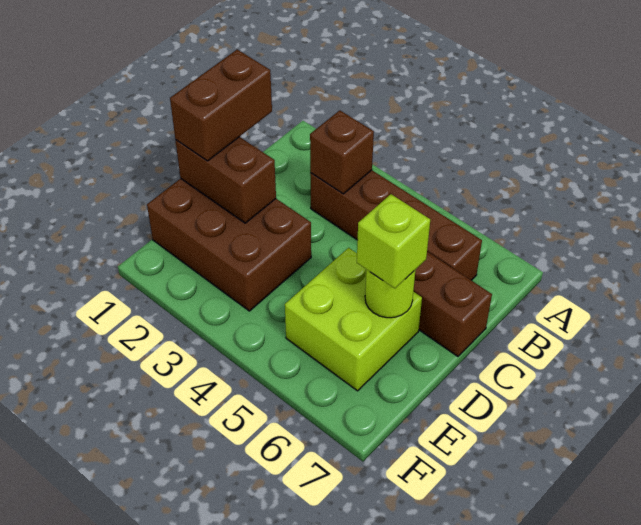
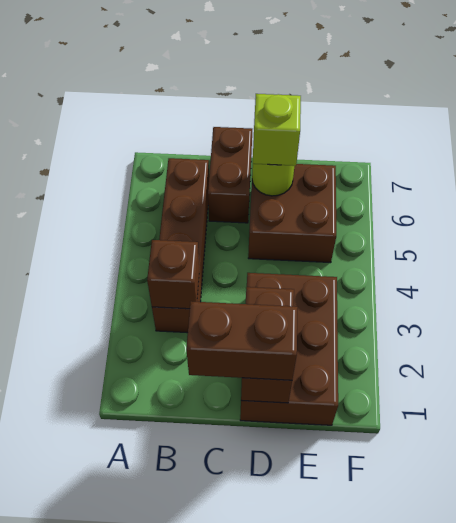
lime brick D5:E6 level 1 -> brown brick D5:E6 level 1

